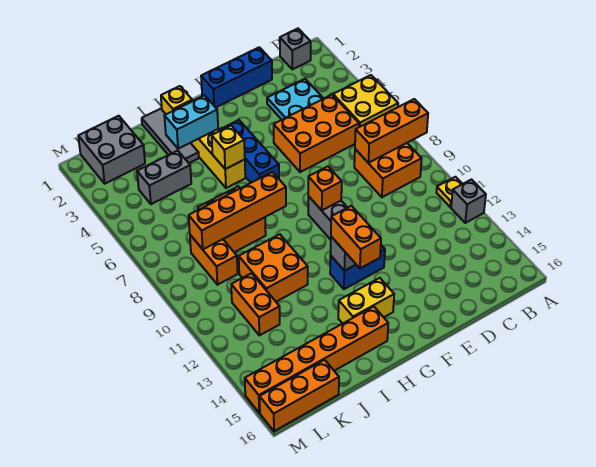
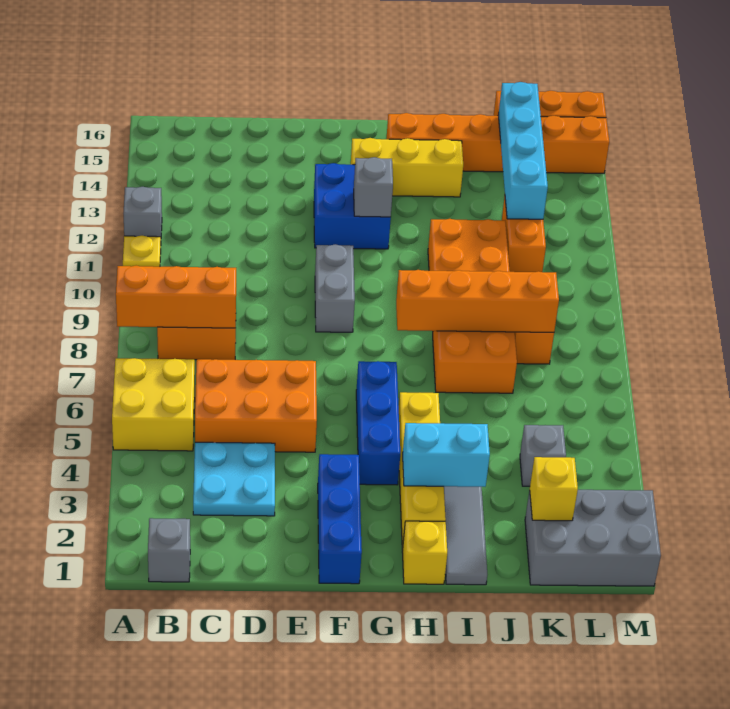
blue brick D1:F1 level 1 -> blue brick F1:F3 level 1
orange brick F9 level 2 -> none
blue brick F12:G12 level 1 -> blue brick F12:G13 level 1
orange brick G12:G13 level 3 -> none
yellow brick G14:H14 level 1 -> yellow brick G14:I14 level 1
yellow brick H5 level 2 -> yellow brick K2 level 2
grey brick J4:K4 level 1 -> grey brick K4 level 1
grey brick K1:L2 level 1 -> grey brick K1:M2 level 1
none -> cyan brick K12:K15 level 2

